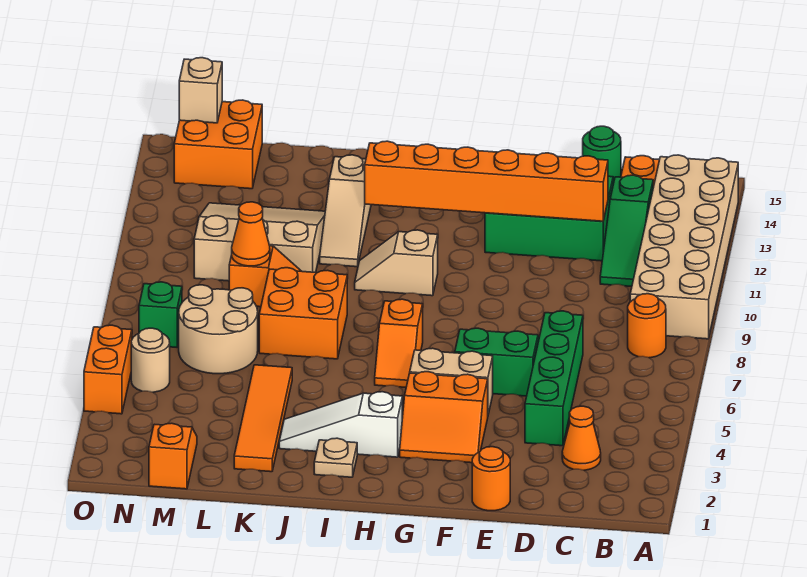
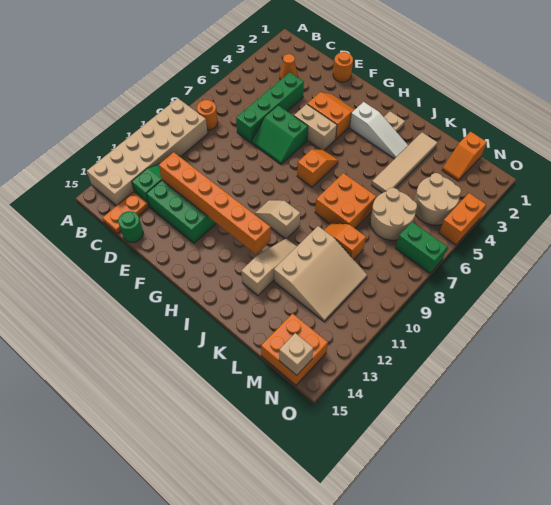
tan slope H10:I10 level 1 top H -> tan slope H10:I10 level 1 top I
orange tile K2:K5 level 1 -> tan tile K2:K5 level 1
tan slope K10:M12 level 1 top 10 -> tan slope K10:M12 level 1 top K
orange cone L9 level 2 -> none
tan round brick N5 level 1 -> tan round brick M4:N5 level 1
green brick N7 level 1 -> green brick N7:O7 level 1

